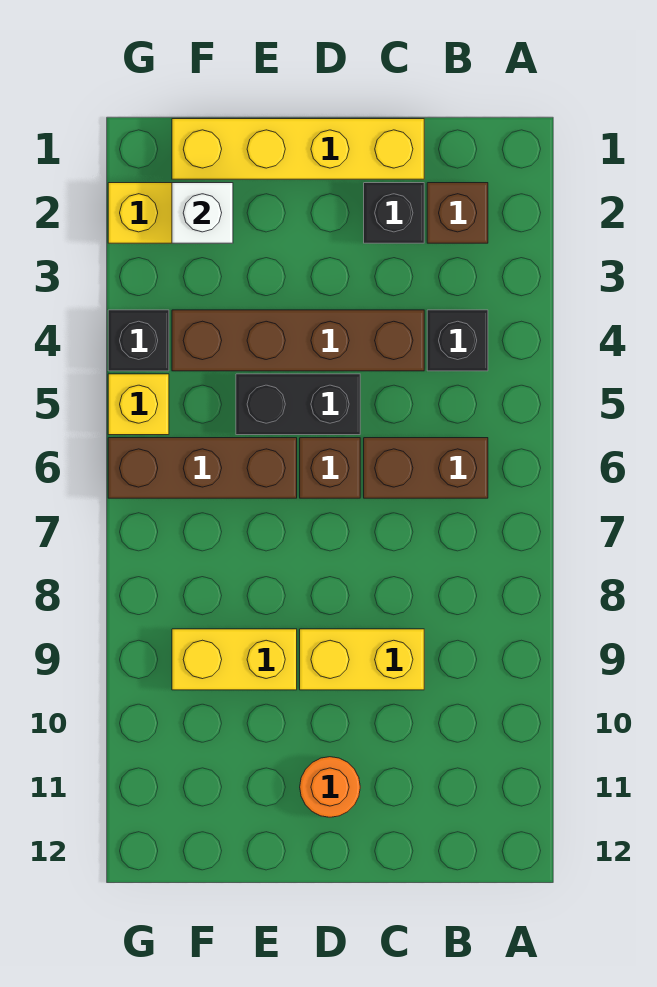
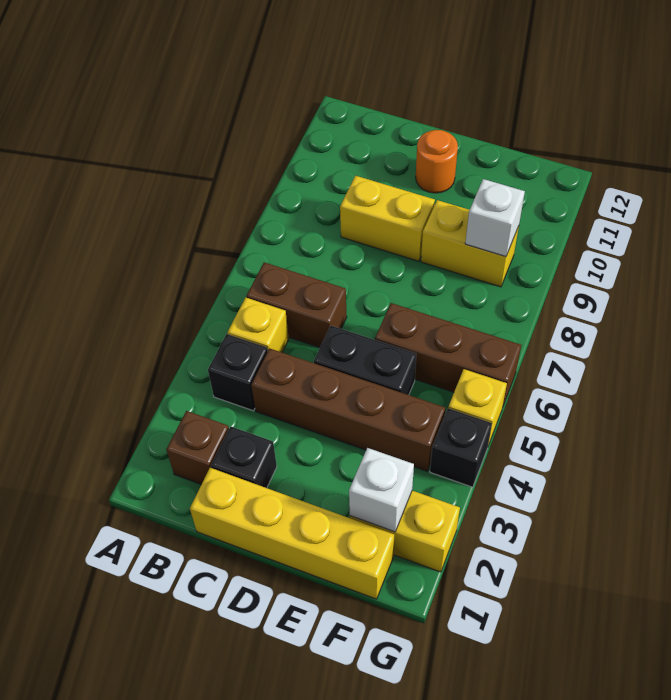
none -> yellow brick B5 level 1
brown brick D6 level 1 -> none
none -> white brick F9 level 2

